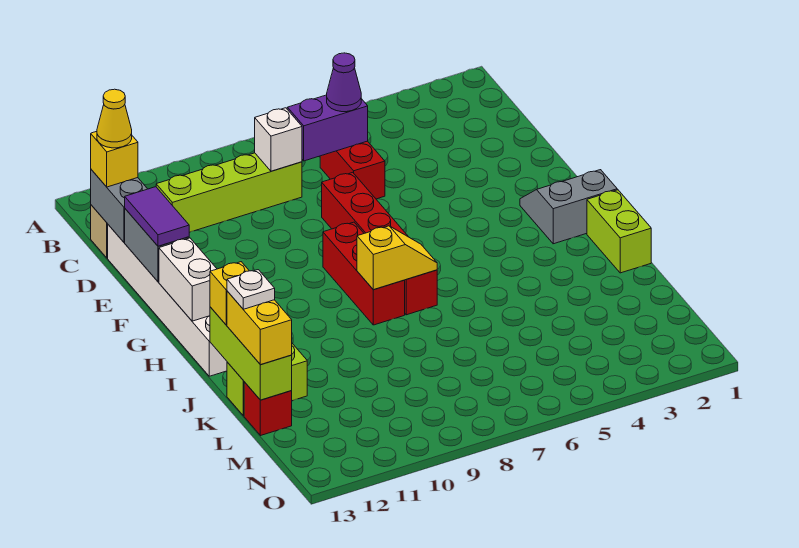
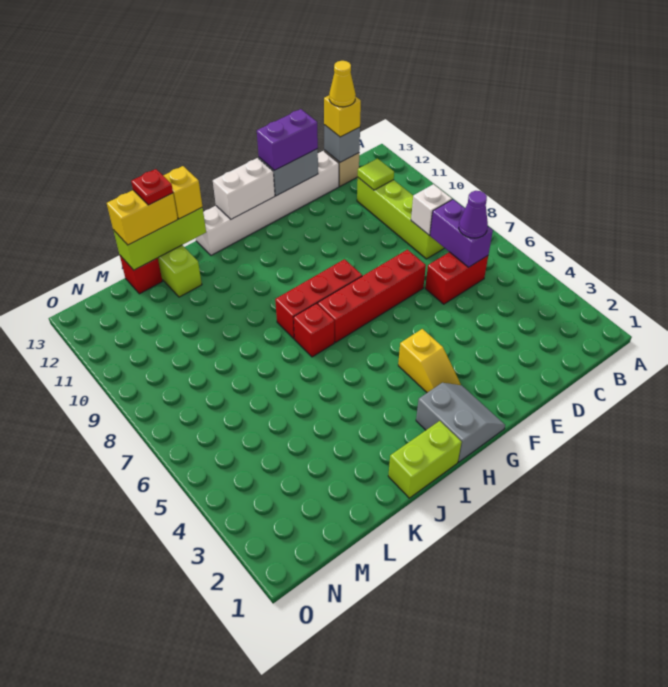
none -> lime tile C11 level 2
grey brick C13:D13 level 2 -> grey brick C13 level 2
purple tile E13:F13 level 3 -> purple brick E13:F13 level 3
yellow slope I7:I8 level 2 top 8 -> yellow slope G3:G4 level 1 top 4
white plate K13 level 4 -> red plate K13 level 4

